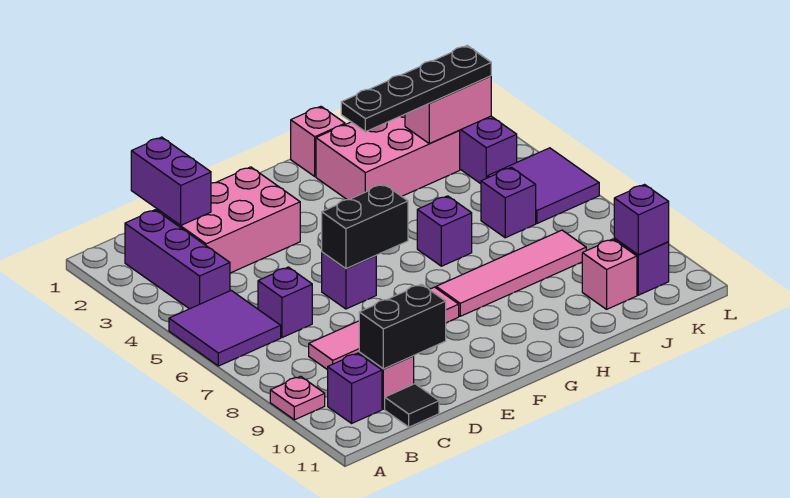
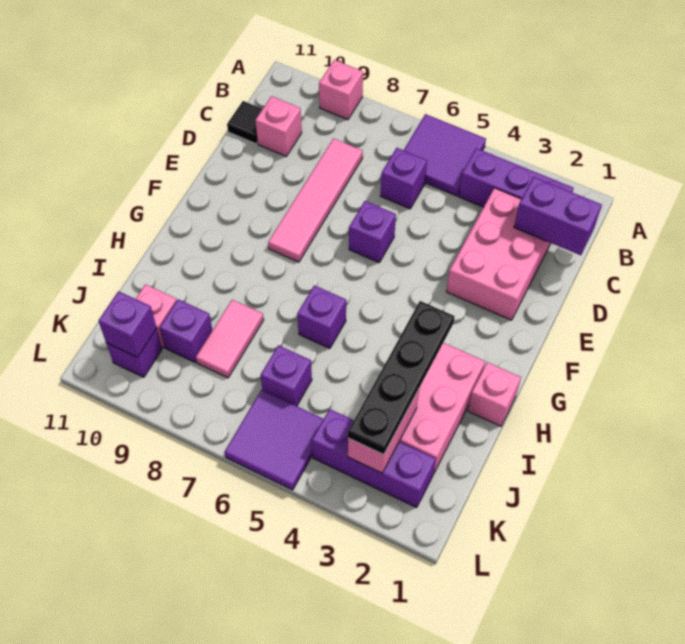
pink plate A9 level 1 -> pink brick A9 level 1
purple brick B10 level 1 -> purple brick J9 level 1
black brick C10:D10 level 2 -> none
black brick E6:F6 level 2 -> none
pink tile G8:J8 level 1 -> pink tile I8:J8 level 1

